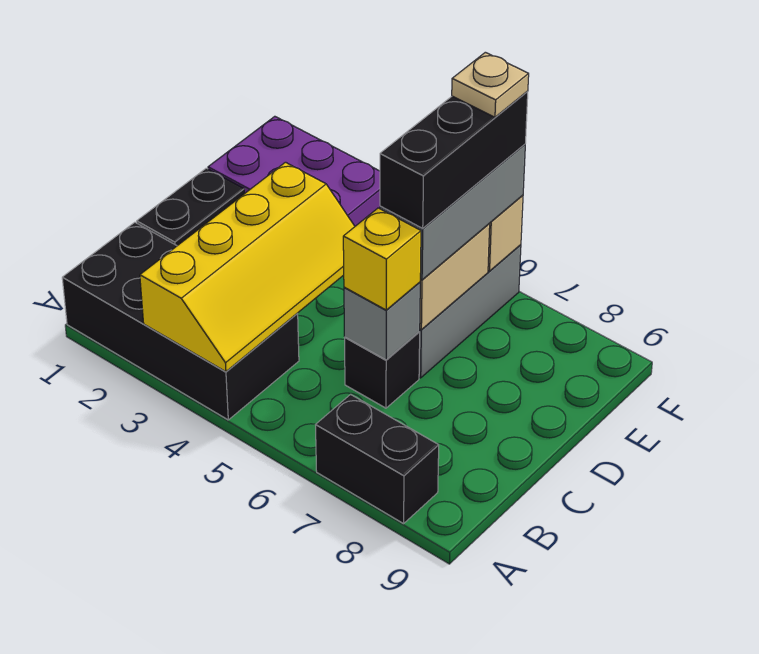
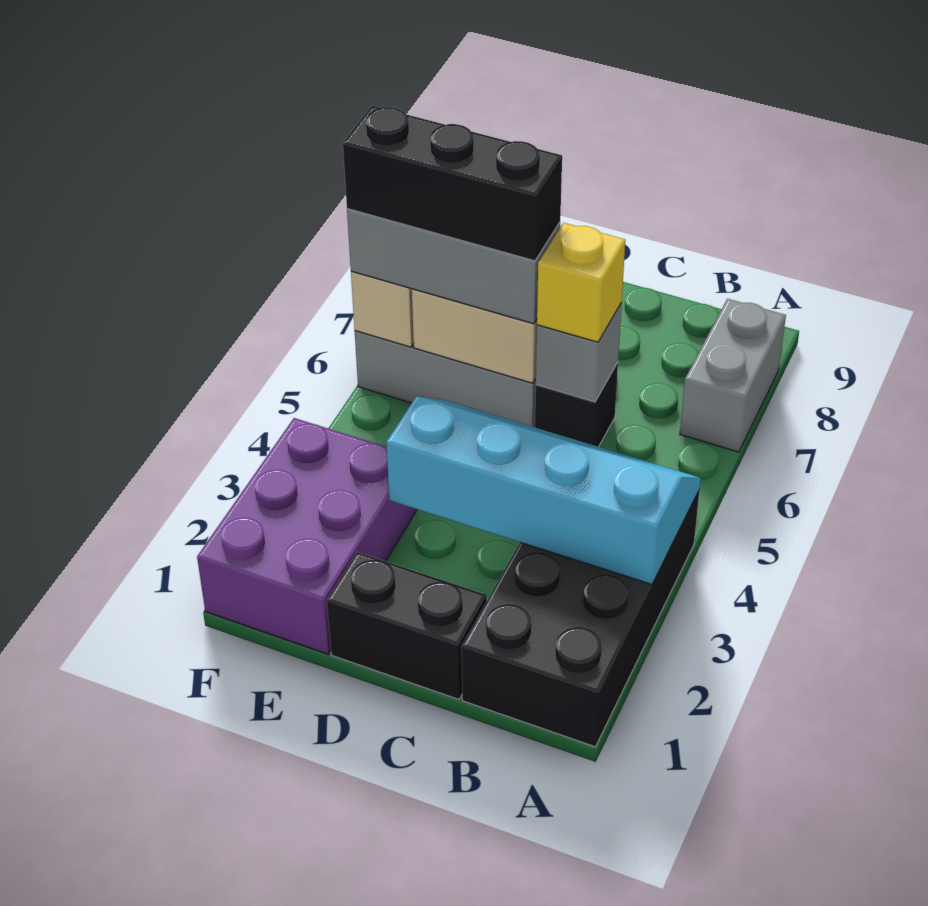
yellow slope A3:D4 level 2 top 3 -> cyan slope A3:D4 level 2 top 3
black brick A7:A8 level 1 -> grey brick A7:A8 level 1
tan plate F6 level 5 -> none

